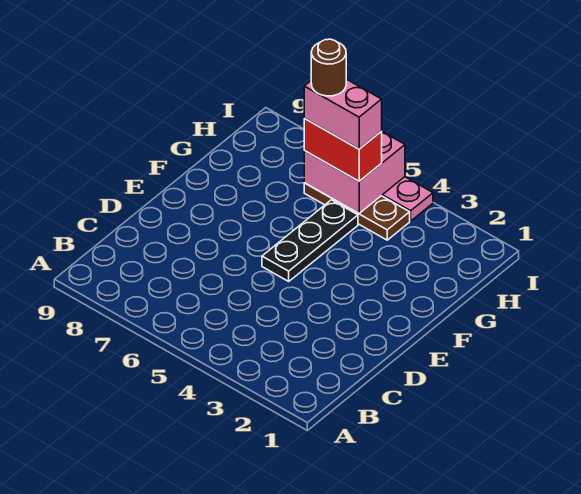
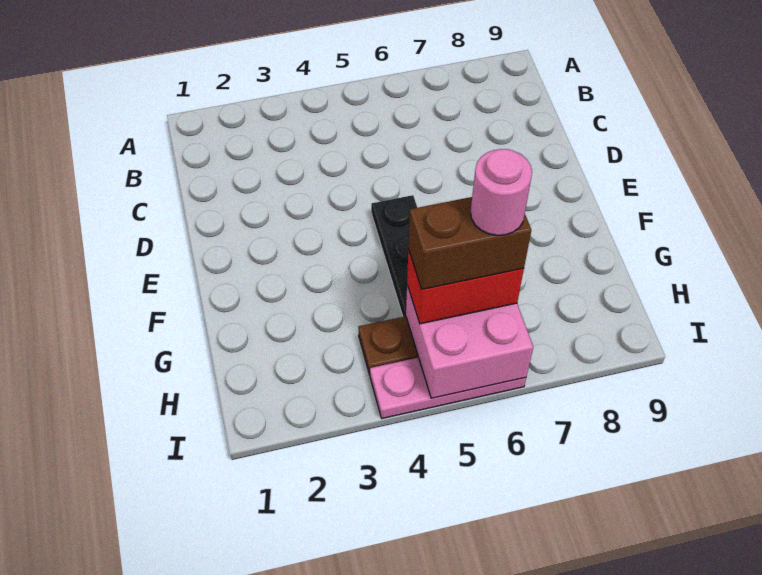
pink brick H5:H6 level 4 -> brown brick H5:H6 level 4
brown round brick H6 level 5 -> pink round brick H6 level 5

